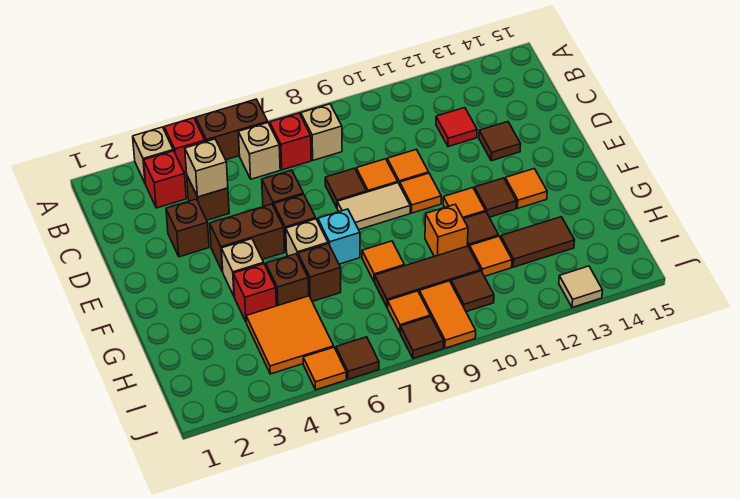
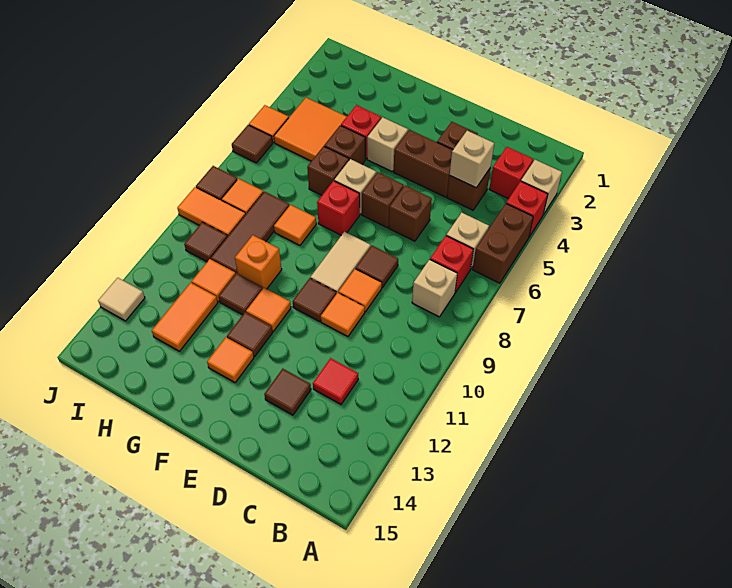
brown brick E4:E5 level 1 -> brown brick D4:E4 level 1
orange tile E10 level 1 -> brown tile E10 level 1
cyan brick F7 level 1 -> red brick F7 level 1
brown tile H12:H13 level 1 -> orange tile H12:H13 level 1

